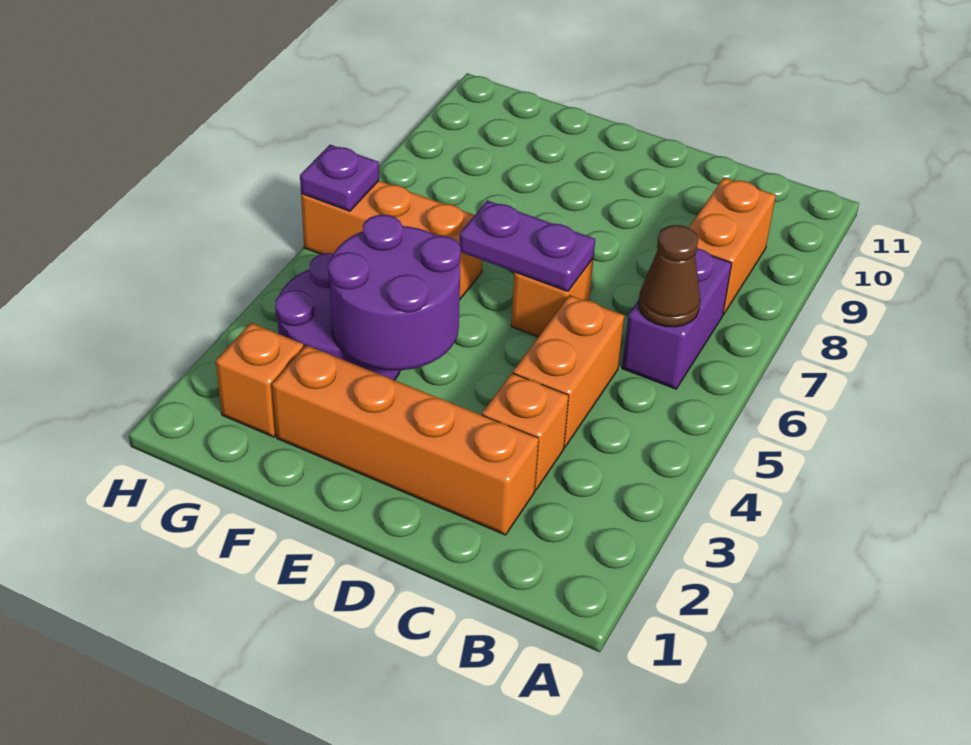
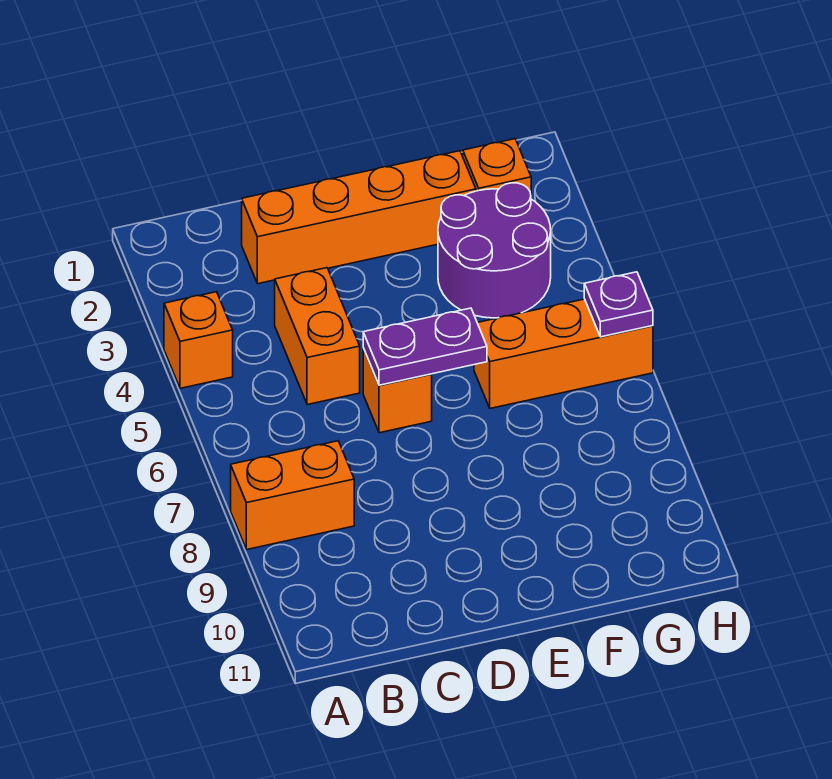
purple brick B6:B7 level 1 -> none
brown cone B6 level 2 -> none
orange brick B8:B9 level 1 -> orange brick A8:B8 level 1
orange brick C3 level 1 -> orange brick A4 level 1
purple round brick E3:F4 level 2 -> none

